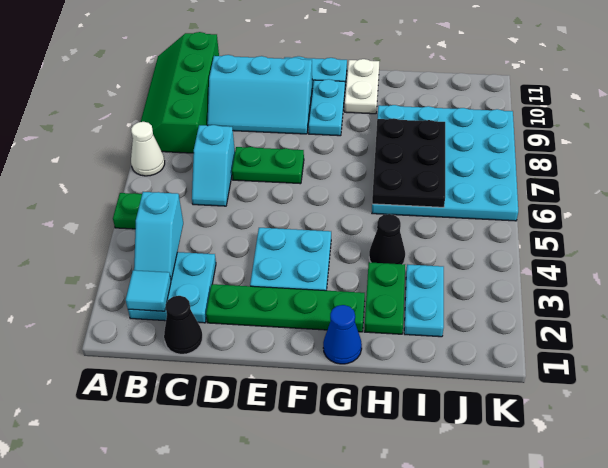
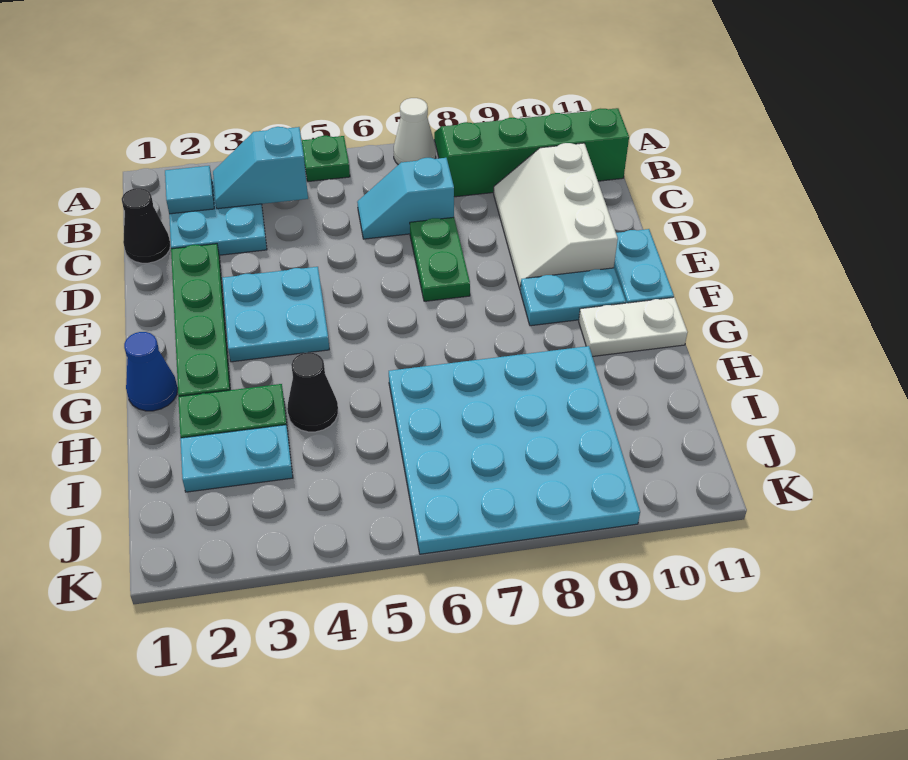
cyan slope C9:E10 level 1 top 10 -> white slope C9:E10 level 1 top 10
black plate H6:I8 level 2 -> none

